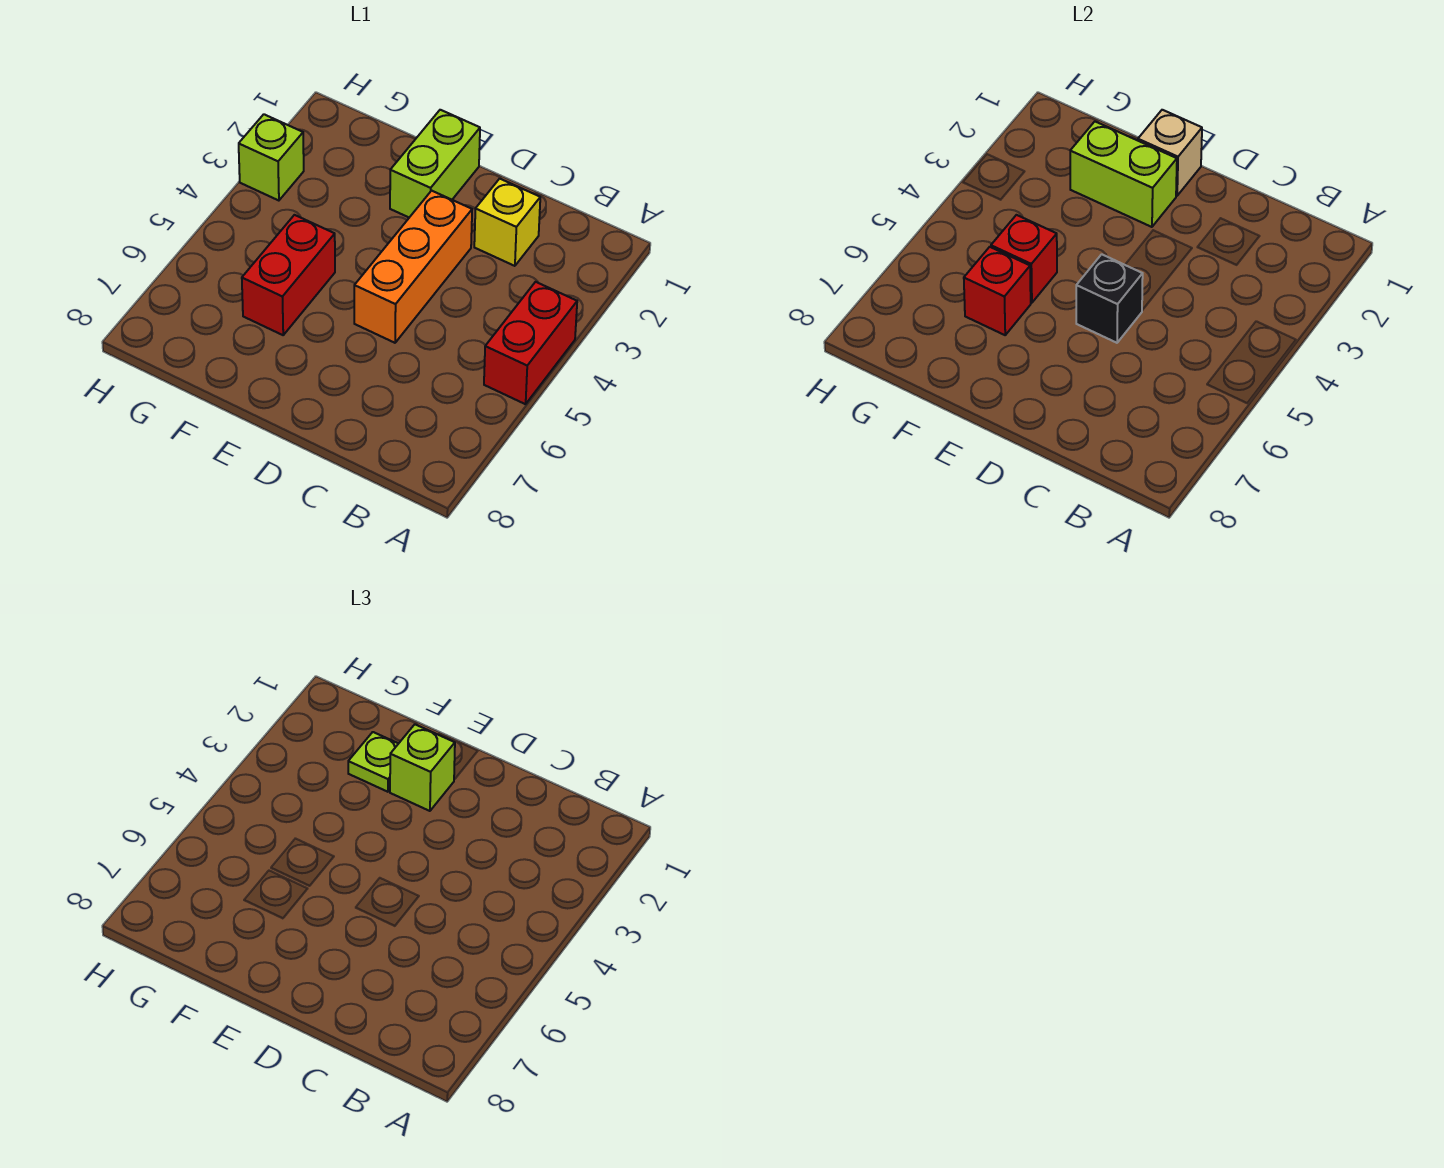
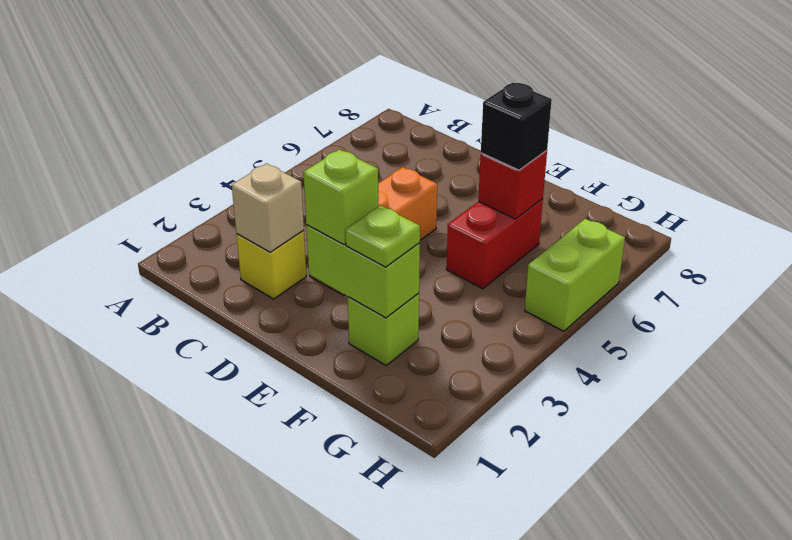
red brick A4:A5 level 1 -> none
black brick D5 level 2 -> black brick F6 level 3
lime brick E1:E2 level 1 -> lime brick H5:H6 level 1
tan brick E1 level 2 -> tan brick C2 level 2
red brick F5 level 2 -> none
lime brick H3 level 1 -> lime brick F2 level 1

